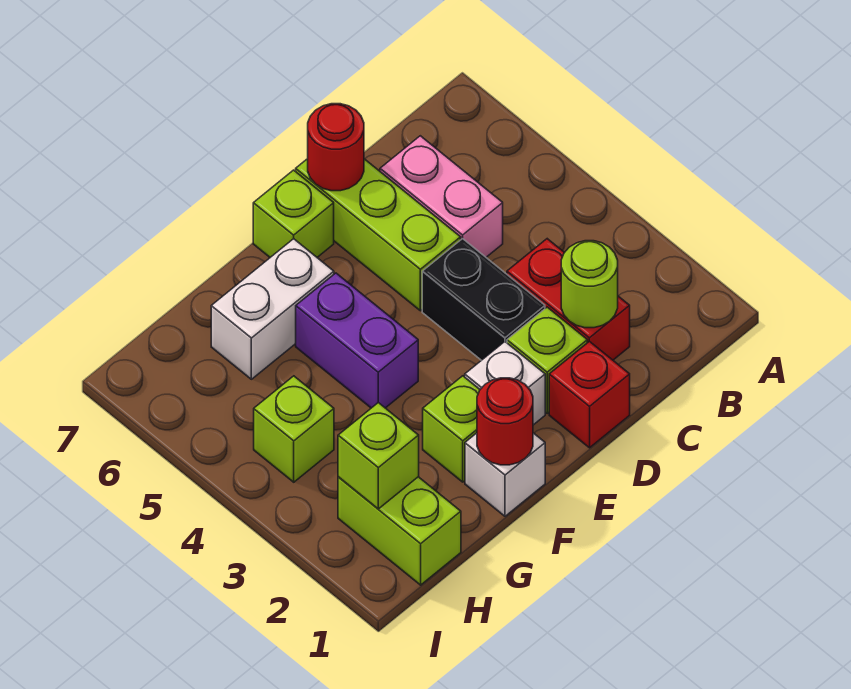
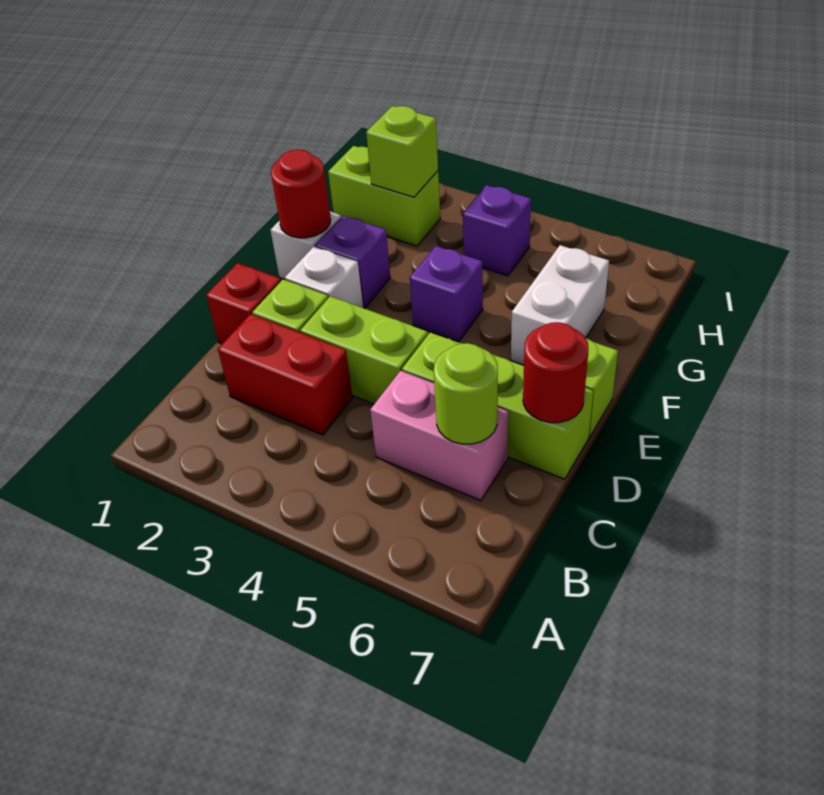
lime round brick C2 level 2 -> lime round brick C6 level 2
black brick D3:D4 level 1 -> lime brick D3:D4 level 1
lime brick F2 level 1 -> purple brick F2 level 1
purple brick F4:F5 level 1 -> purple brick F4 level 1
lime brick H4 level 1 -> purple brick H4 level 1

